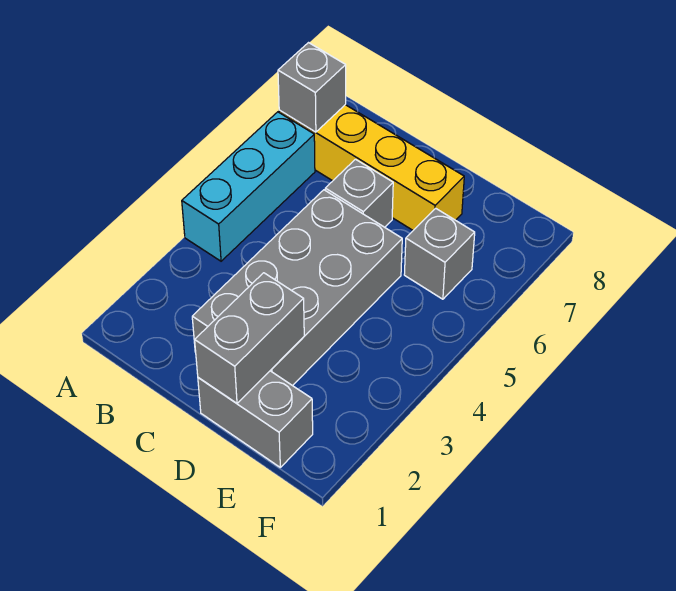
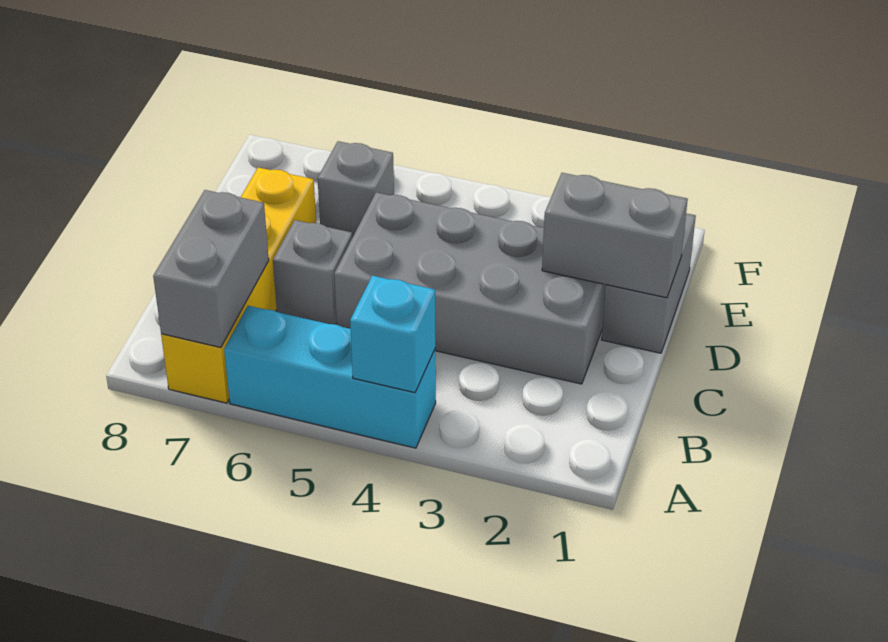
none -> cyan brick A4 level 2
grey brick A7 level 2 -> grey brick A7:B7 level 2

